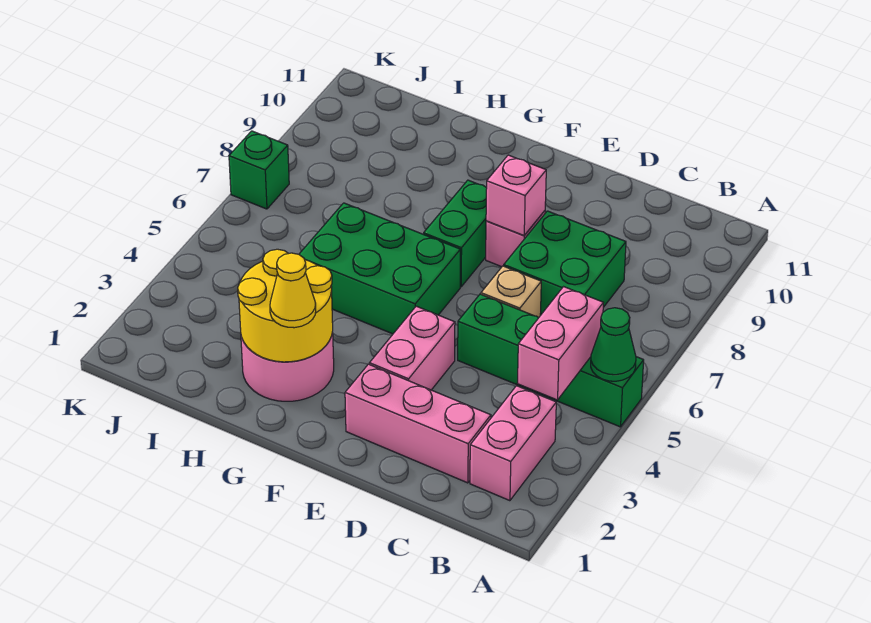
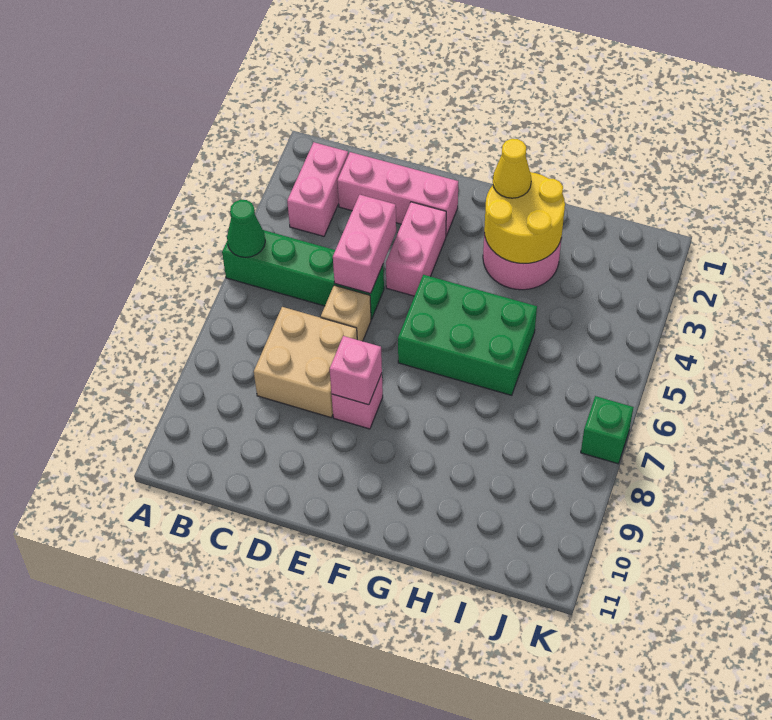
pink brick B4:B5 level 2 -> pink brick D4:D5 level 2
green brick C7:D8 level 1 -> tan brick C7:D8 level 1
green brick F7:F8 level 1 -> none

